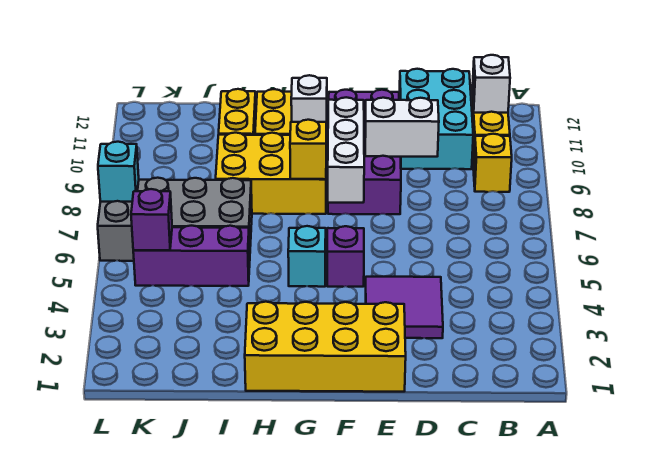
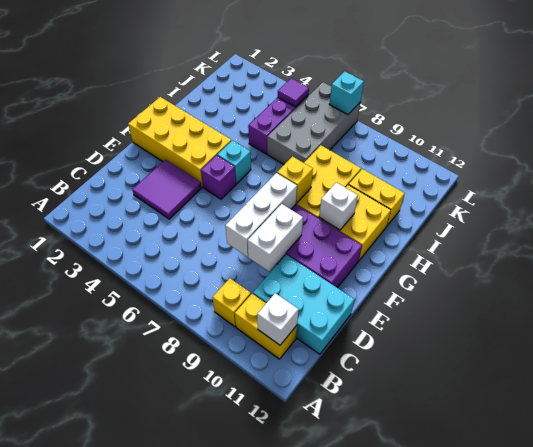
yellow brick E1:H2 level 1 -> yellow brick F1:G4 level 1
white brick F7:F9 level 2 -> white brick D8:F8 level 2
purple brick K5 level 2 -> purple tile K5 level 2

